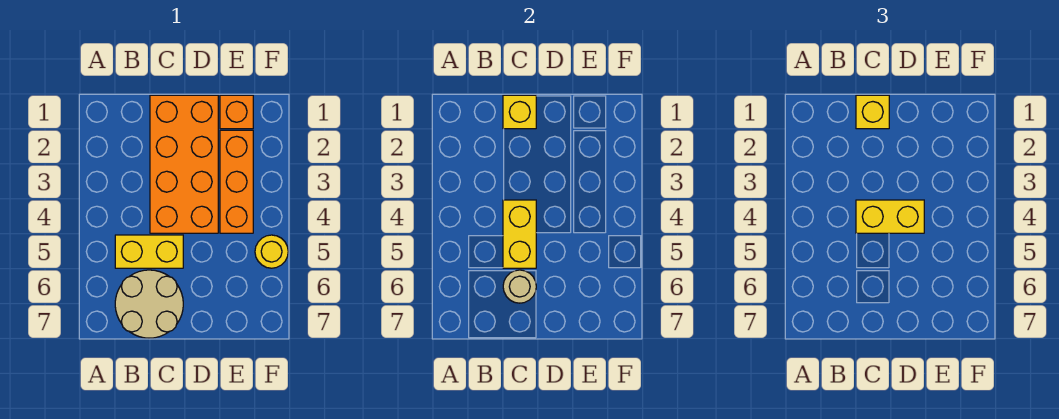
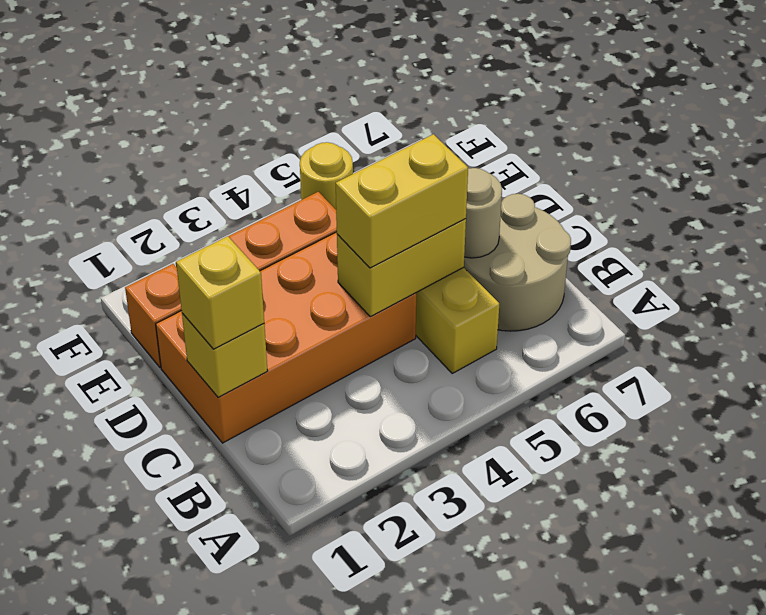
yellow brick C4:D4 level 3 -> yellow brick C4:C5 level 3

